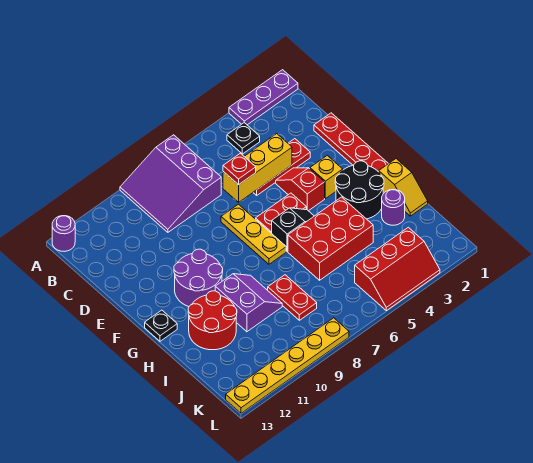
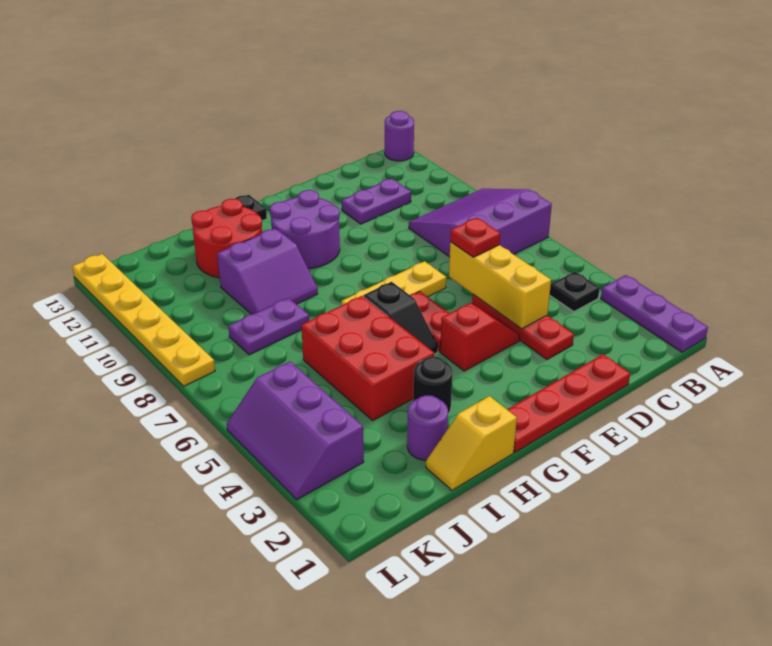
none -> purple plate C11:D11 level 1
yellow brick F3 level 1 -> none
black round brick G2:H3 level 1 -> black round brick H3 level 1
red plate I8:J8 level 1 -> purple plate I8:J8 level 1
red slope K3:L5 level 1 top K -> purple slope K3:L5 level 1 top K

